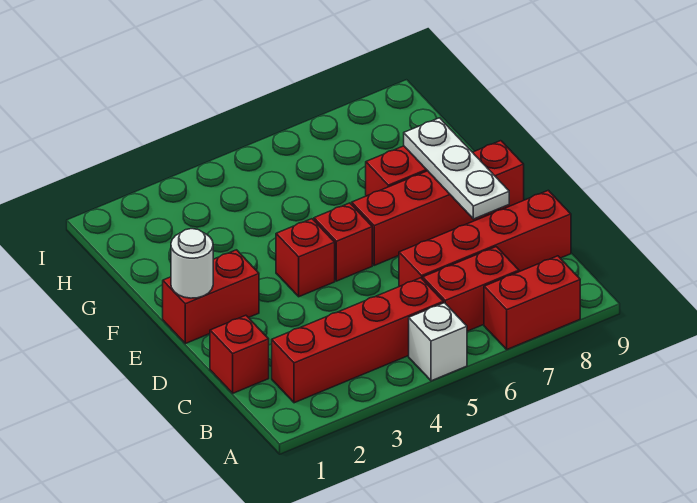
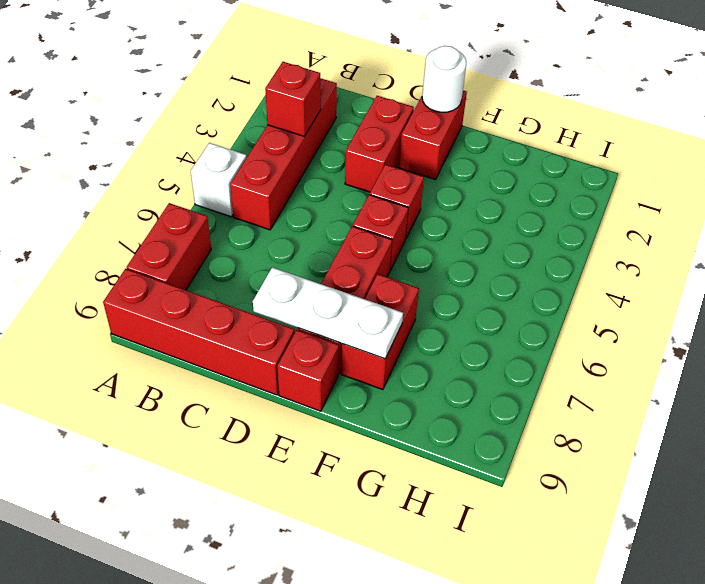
red brick B6:B7 level 1 -> red brick D2:D3 level 1
red brick C1 level 1 -> red brick B3 level 2
red brick C6:C9 level 1 -> red brick A9:D9 level 1

